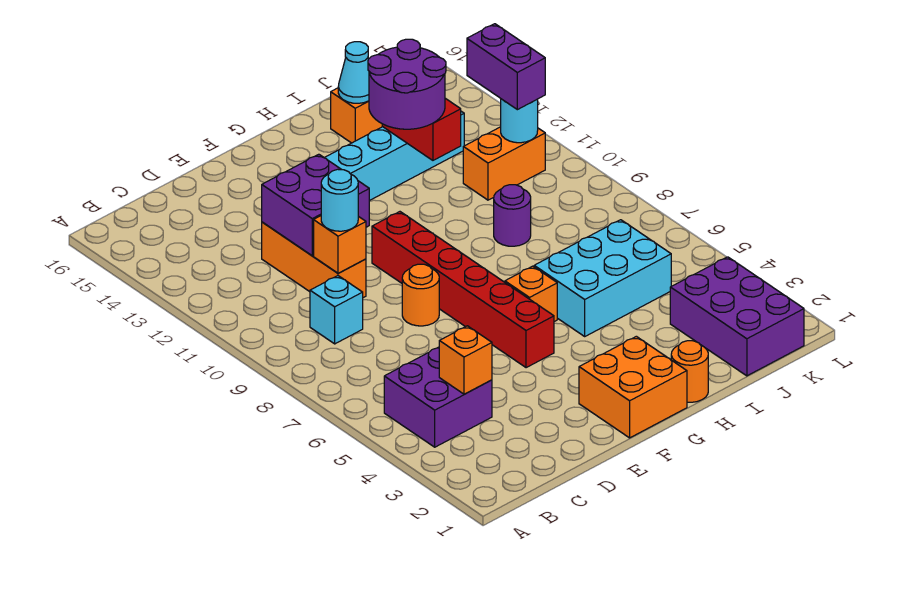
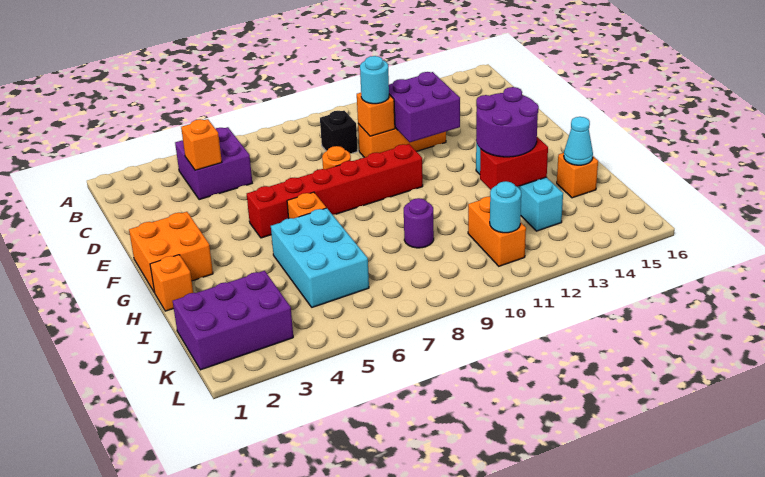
cyan brick C9 level 1 -> black brick C9 level 1
orange round brick H1 level 1 -> orange brick H1 level 1
purple brick K11:K12 level 3 -> none

